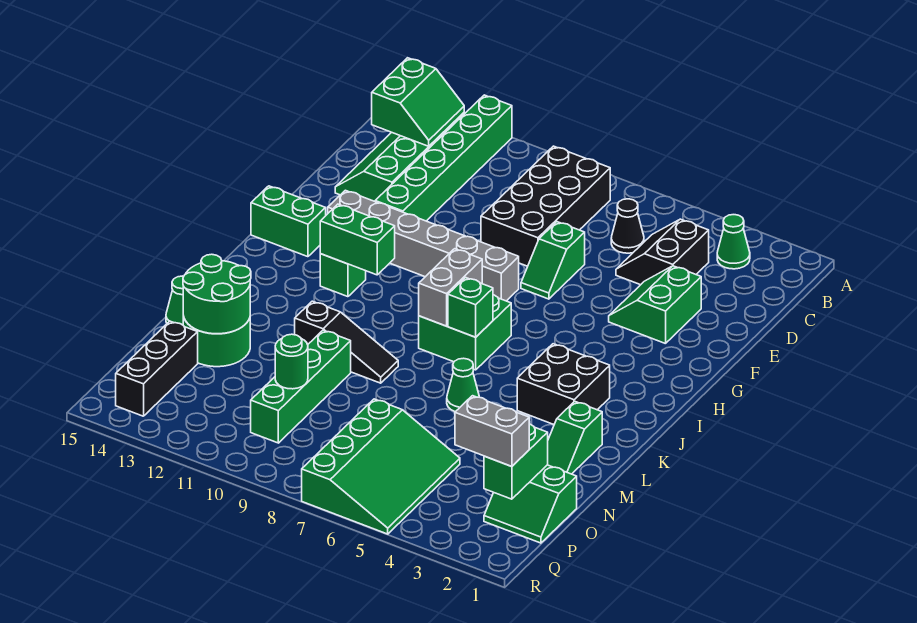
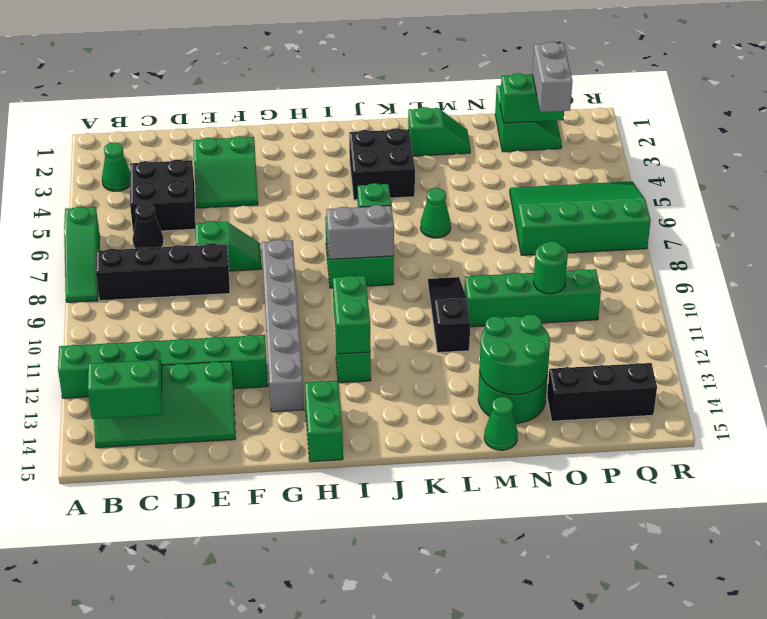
none -> green slope A6:A8 level 1 top 6
black brick B8:E9 level 1 -> black brick B8:E8 level 1
black slope C4:D5 level 1 top 4 -> black brick C4:D5 level 1

